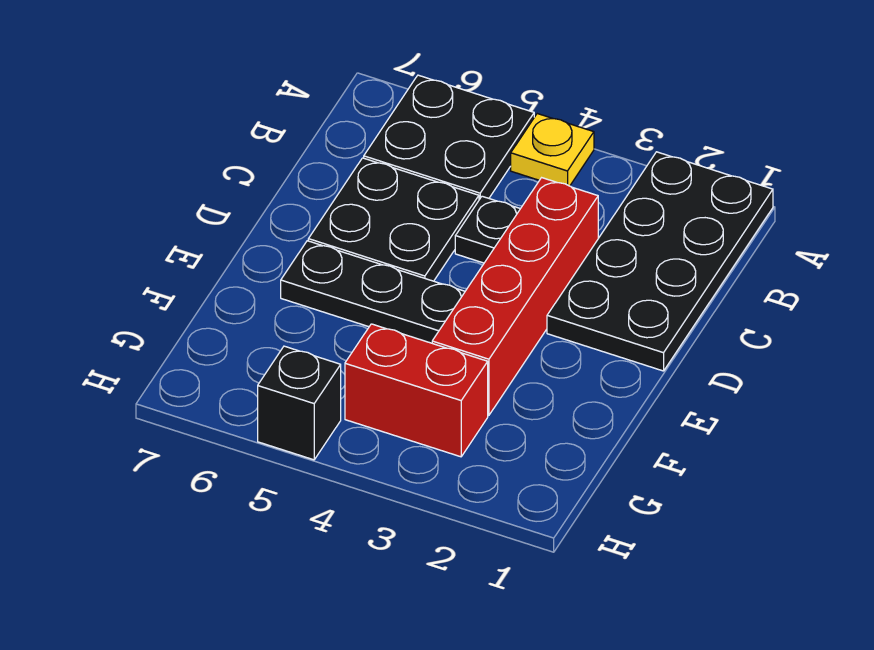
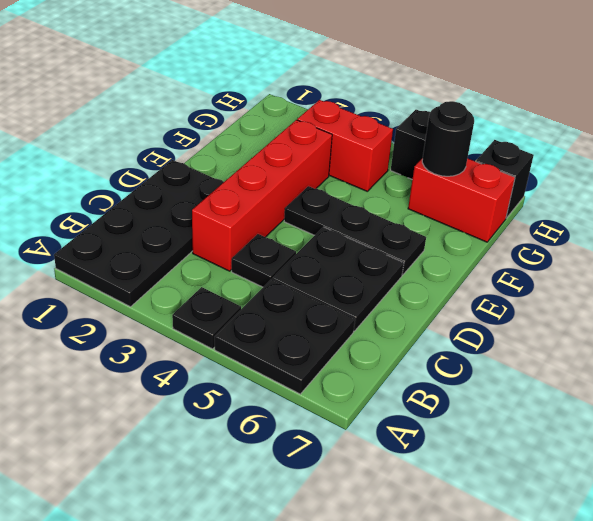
yellow plate A4 level 1 -> black plate A4 level 1
none -> red brick G6:G7 level 1
none -> black round brick G6 level 2
none -> black brick H7 level 1

